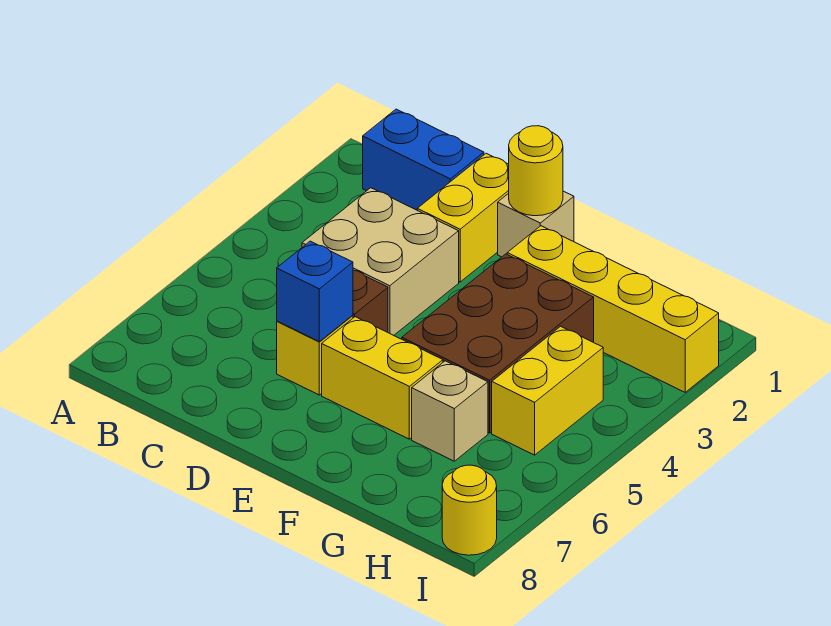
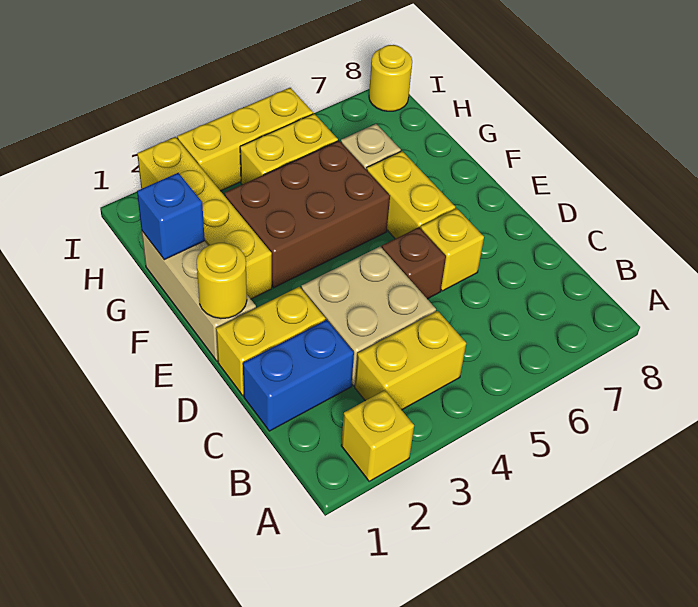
none -> yellow brick A2 level 1
blue brick B1:C1 level 1 -> blue brick C1:C2 level 1
none -> yellow brick B3:B4 level 1
blue brick D6 level 2 -> blue brick G1 level 2
tan brick E1 level 1 -> tan brick E1:G1 level 1
none -> yellow brick I3:I5 level 1

